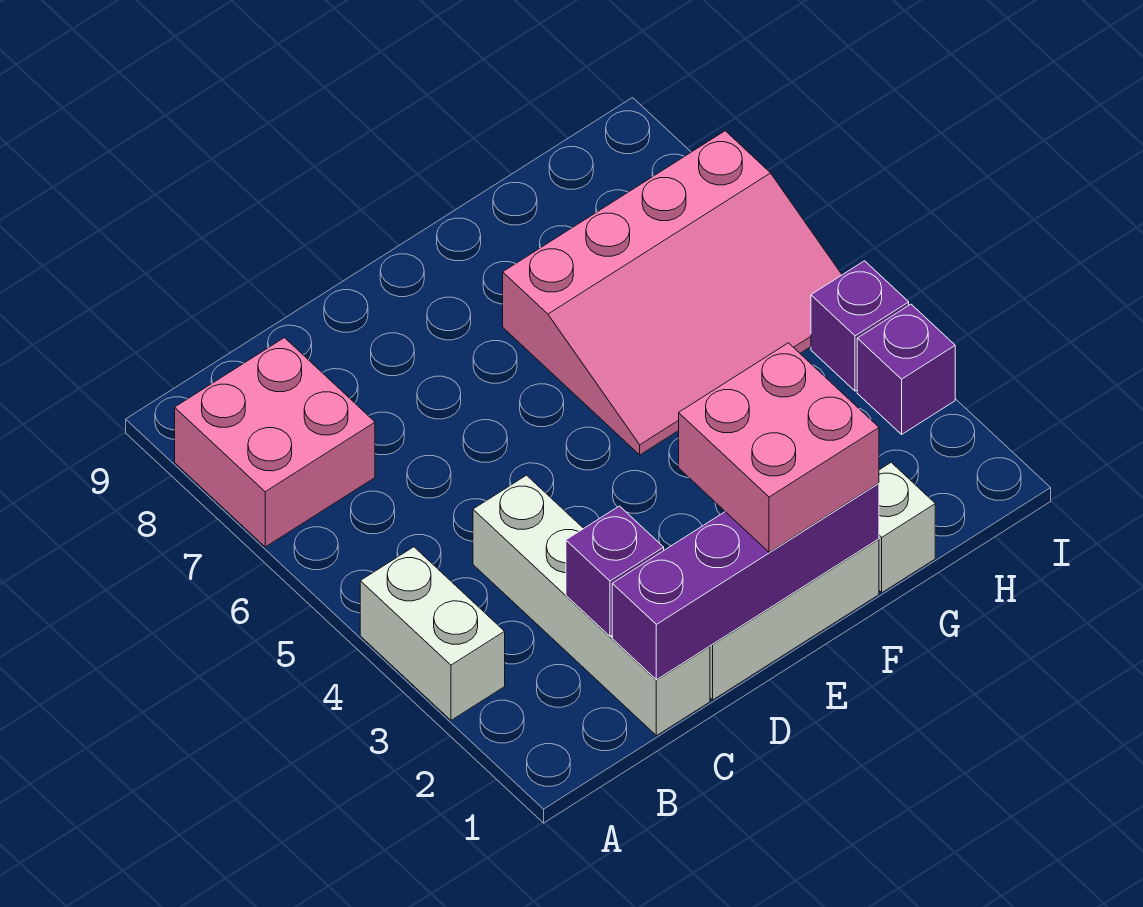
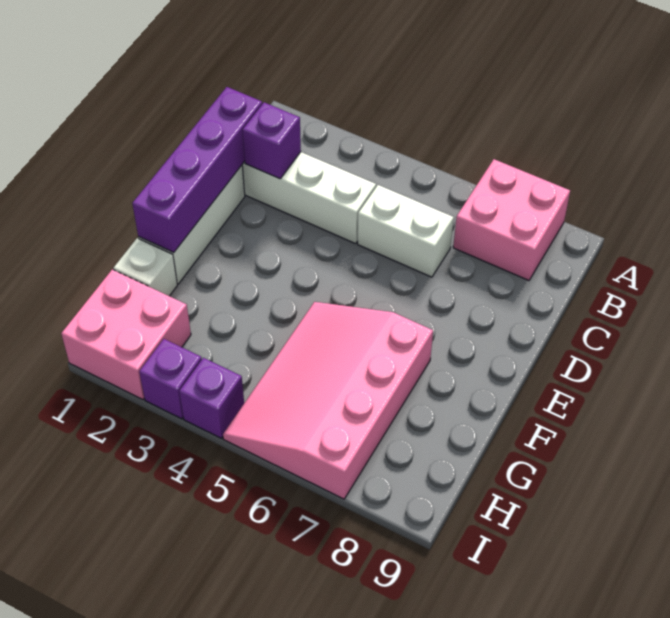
white brick A3:A4 level 1 -> white brick C5:C6 level 1
pink brick E1:F2 level 3 -> pink brick H1:I2 level 1

